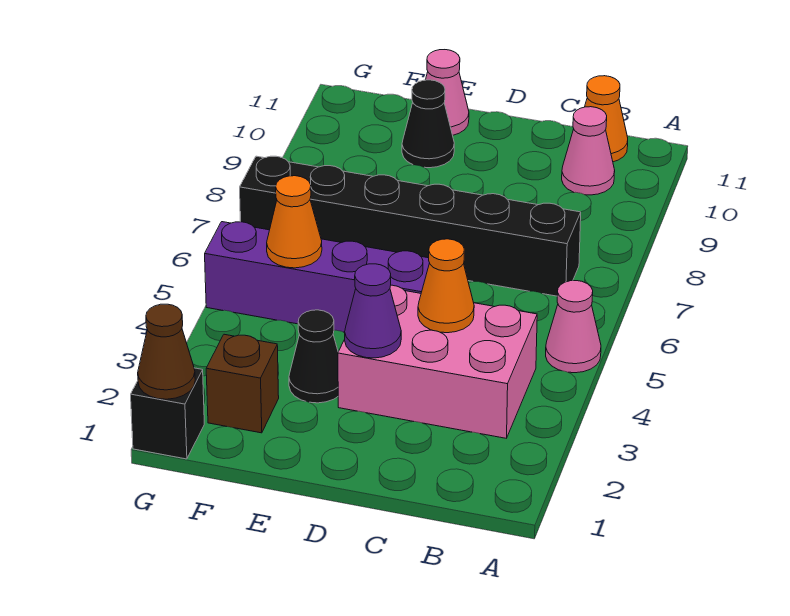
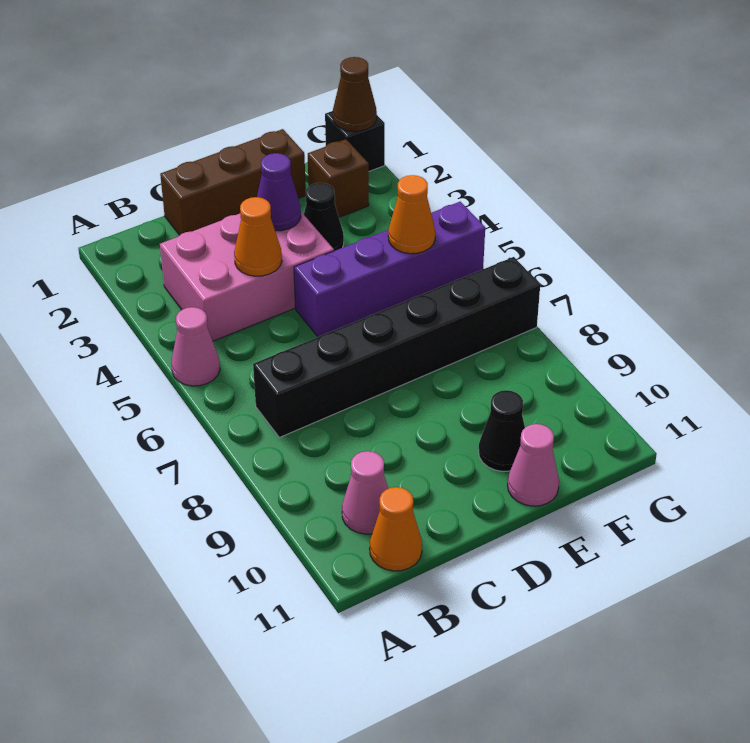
none -> brown brick C1:E1 level 1

